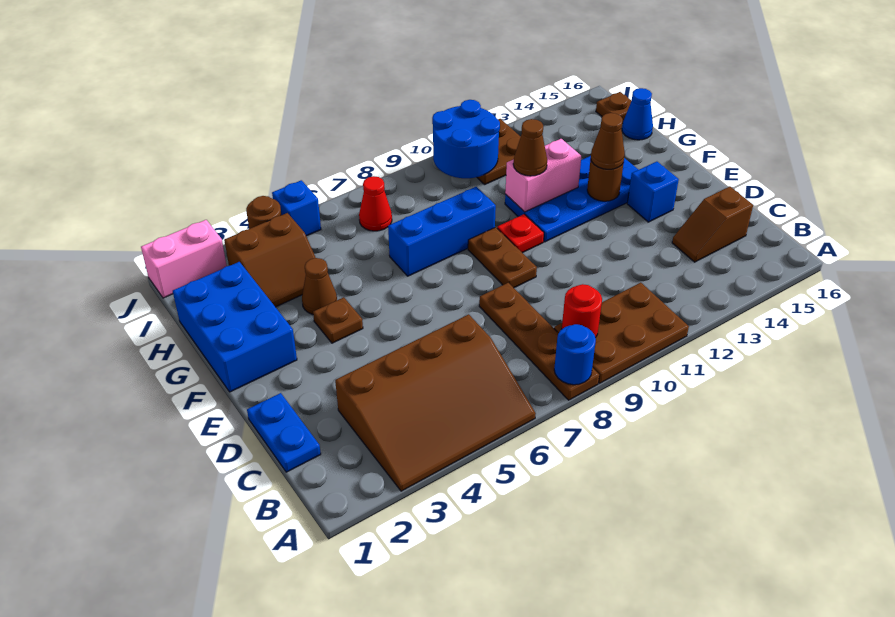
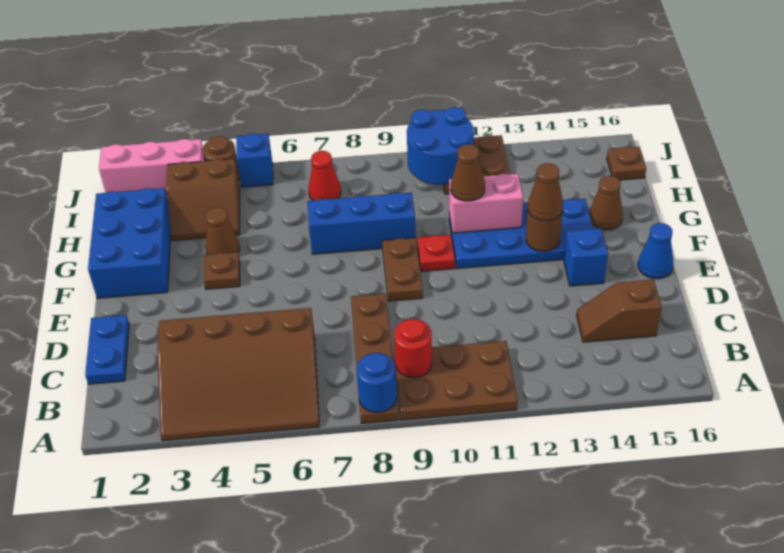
none -> brown cone G15 level 1
blue cone H16 level 1 -> blue cone E16 level 1
pink brick J1:J2 level 1 -> pink brick J1:J3 level 1

